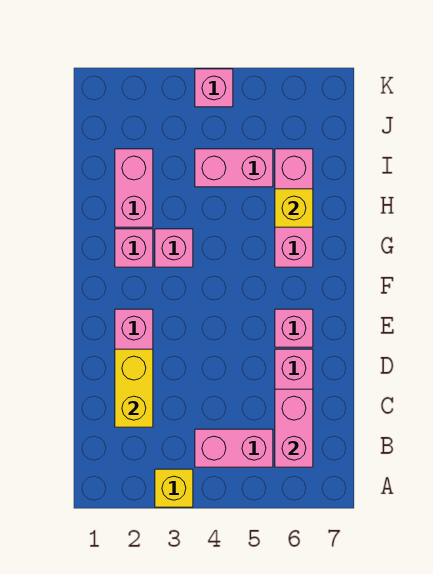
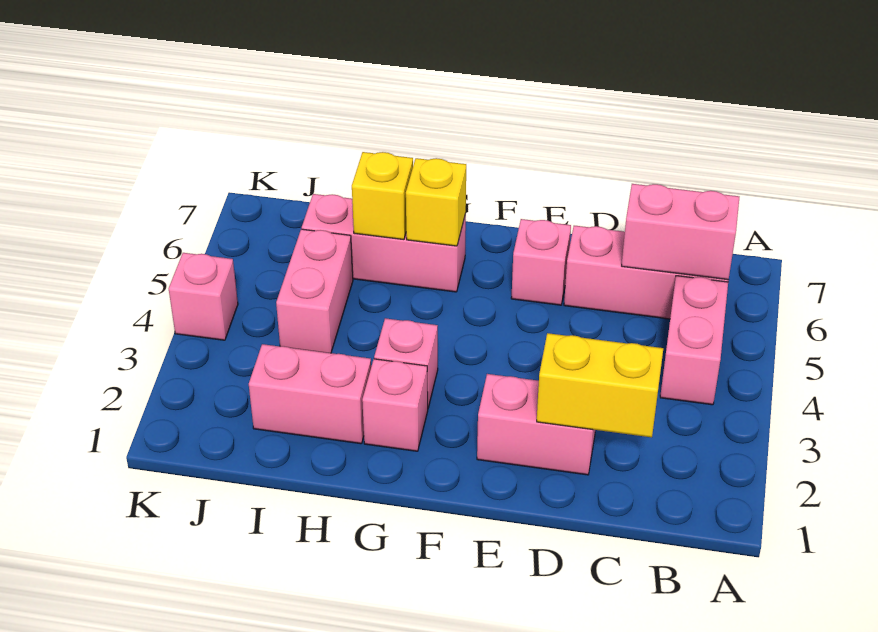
yellow brick A3 level 1 -> yellow brick G6 level 2

